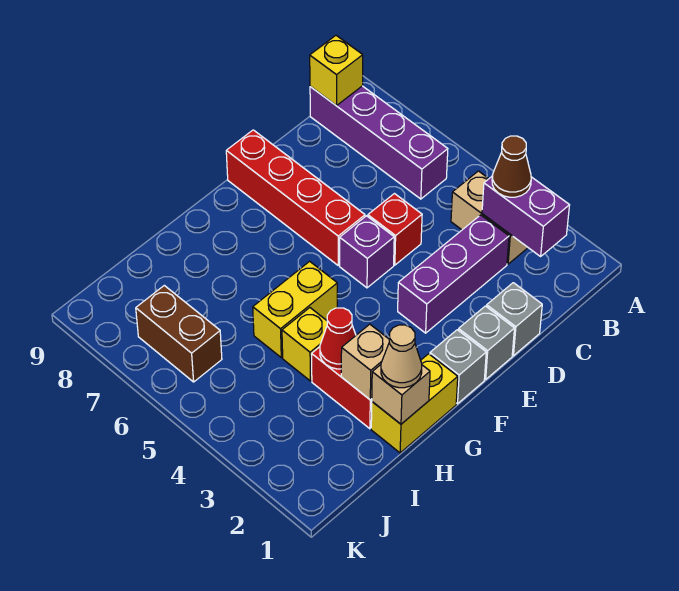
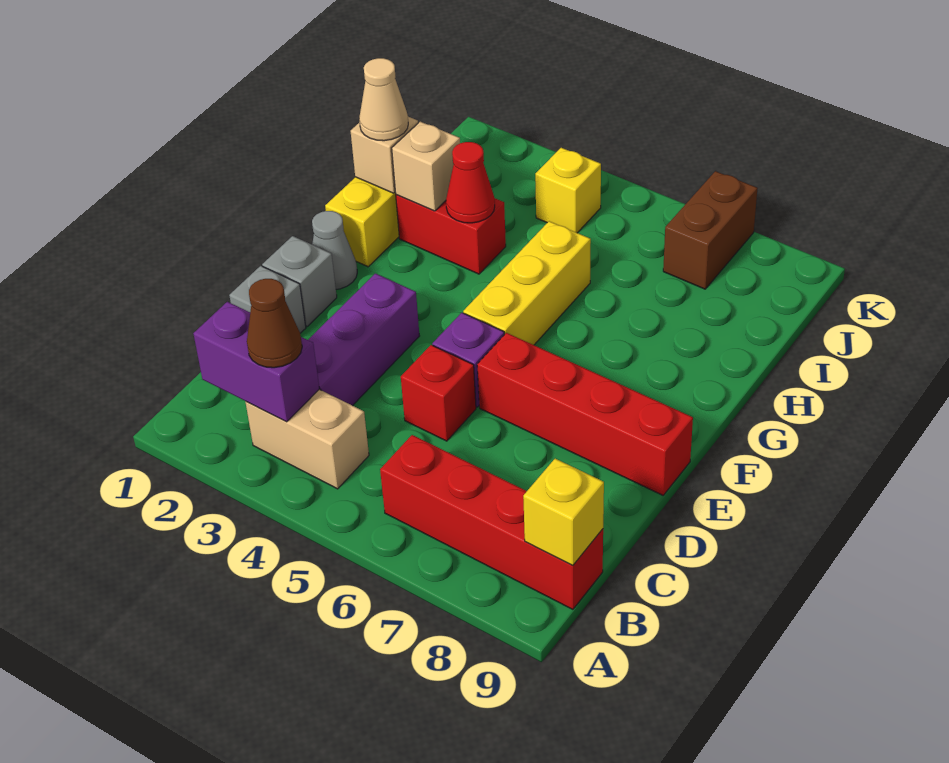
purple brick B6:B9 level 1 -> red brick B6:B9 level 1
grey brick F1 level 1 -> grey cone F1 level 1
yellow brick G5:H5 level 1 -> yellow brick F5:H5 level 1
yellow brick H4 level 1 -> yellow brick J4 level 1
brown brick J6:J7 level 1 -> brown brick J7:K7 level 1

